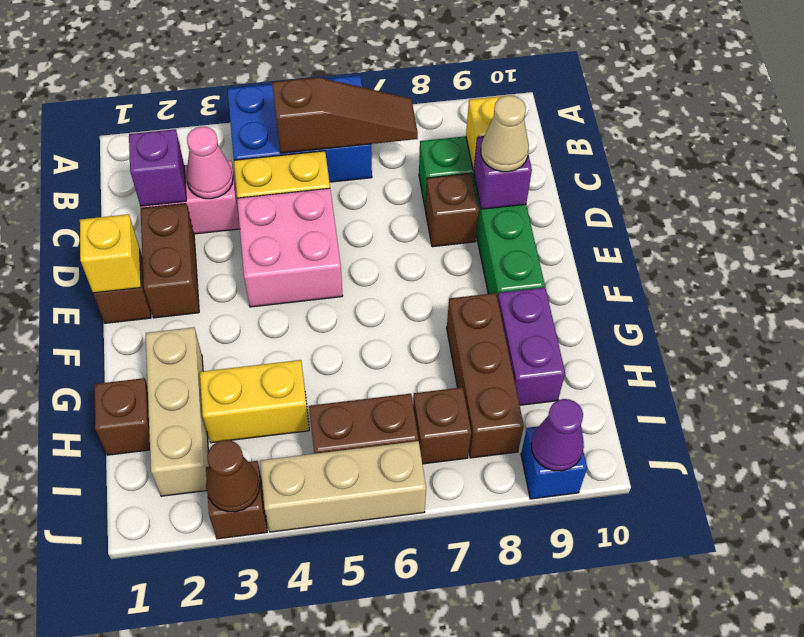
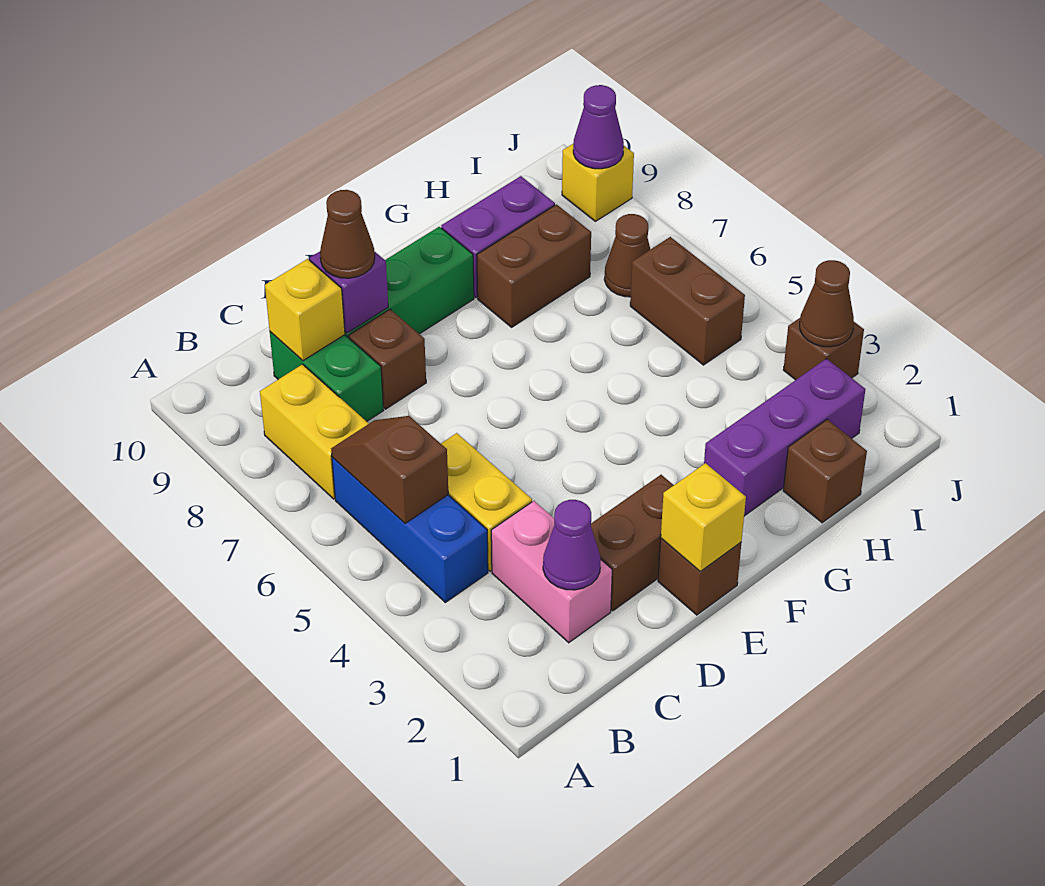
blue brick A4:B6 level 1 -> blue brick B4:B6 level 1
brown slope B5:B7 level 2 top 5 -> brown slope B5:B6 level 2 top 5
purple brick C2 level 2 -> purple cone C2 level 2
pink cone C3 level 2 -> none
pink brick D4:E5 level 1 -> none
tan cone D9 level 3 -> brown cone D9 level 3
tan brick G2:I2 level 1 -> purple brick G2:I2 level 1
brown brick G8:I8 level 1 -> brown brick G8:H8 level 1
yellow brick H3:H4 level 1 -> yellow brick B7:B8 level 1
brown brick I7 level 1 -> brown cone I7 level 1
tan brick J4:J6 level 1 -> none
blue brick J9 level 1 -> yellow brick J9 level 1

